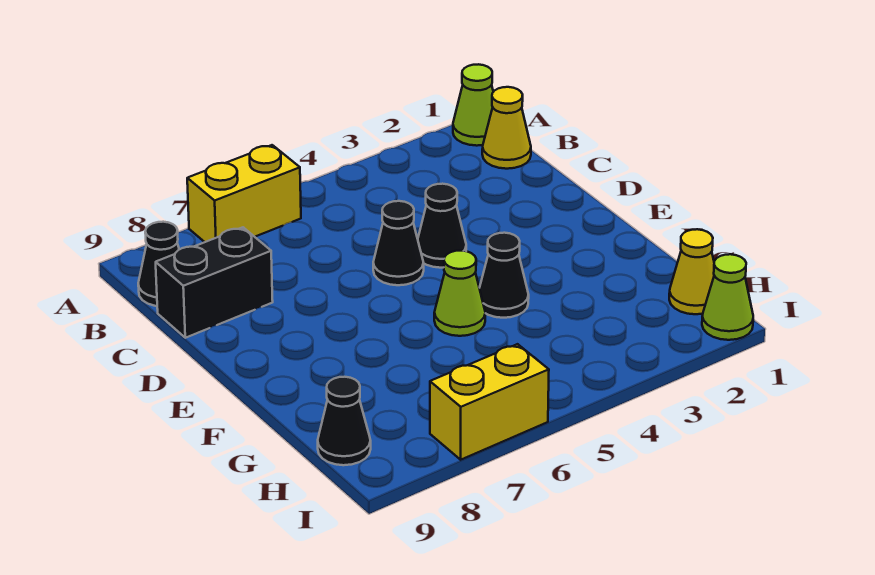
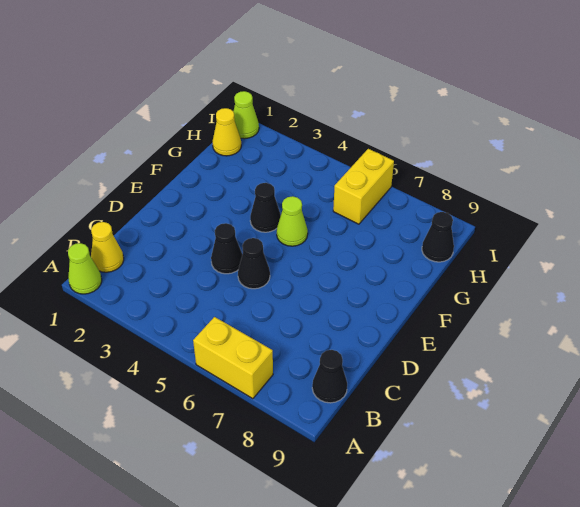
black brick C8:C9 level 1 -> none
yellow brick I6:I7 level 1 -> yellow brick H6:I6 level 1

